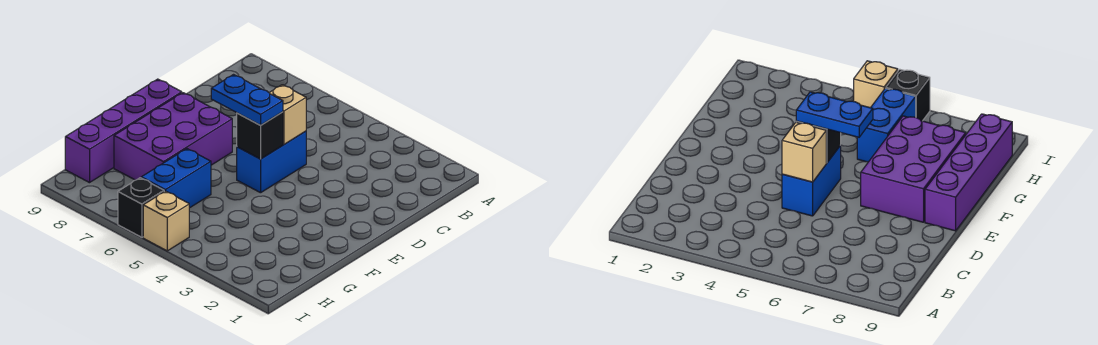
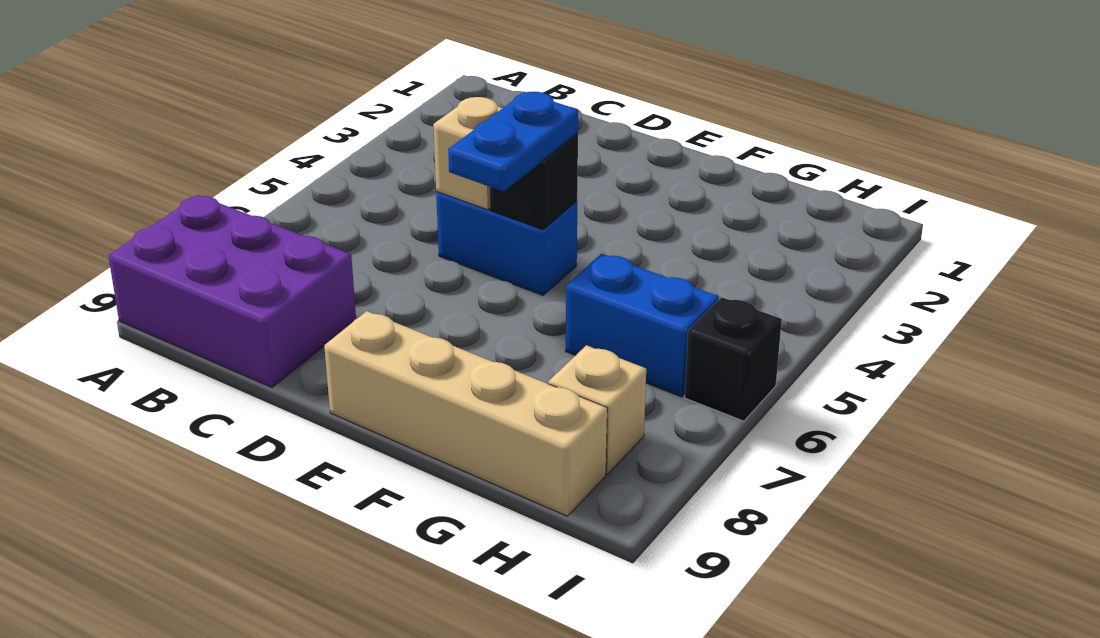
purple brick E7:G8 level 1 -> purple brick A8:C9 level 1
purple brick E9:H9 level 1 -> tan brick E9:H9 level 1
tan brick I5 level 1 -> tan brick H8 level 1

